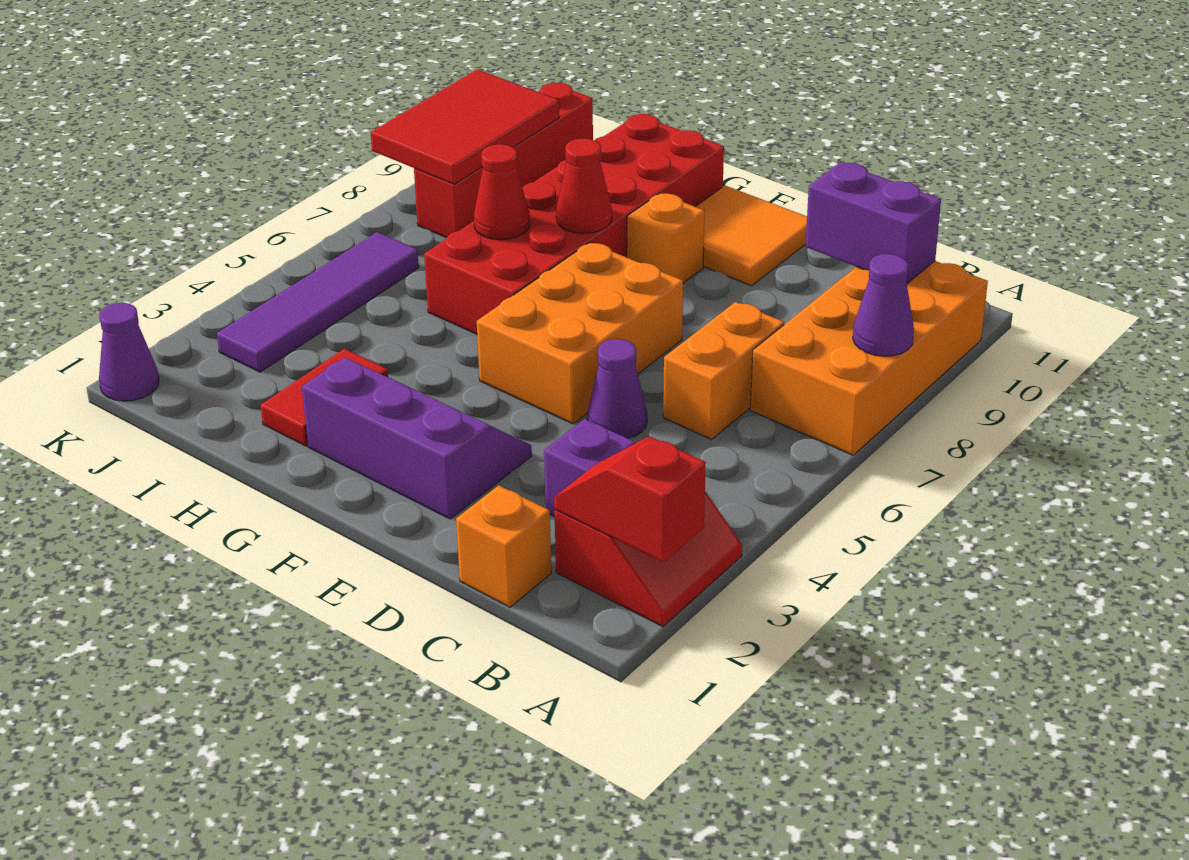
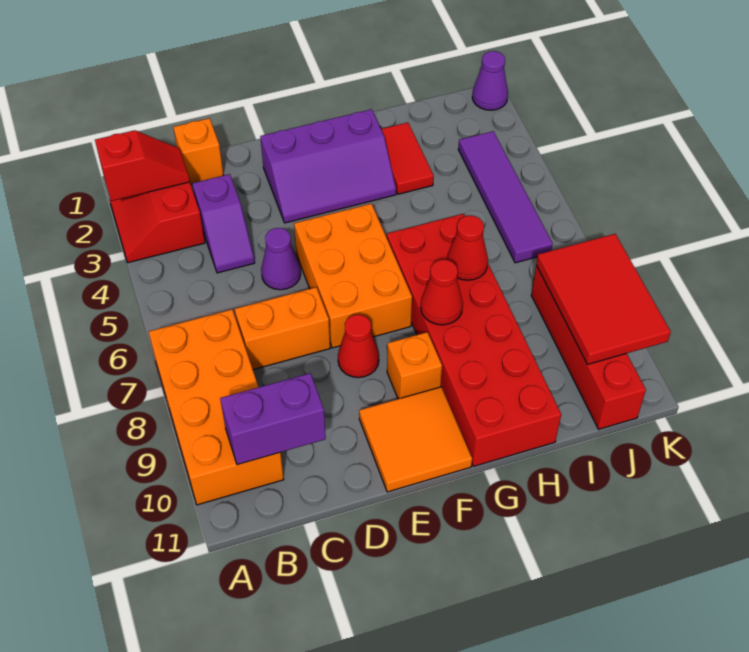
purple cone A8 level 2 -> none
orange brick C6:C7 level 1 -> orange brick C7:D7 level 1
none -> red cone E8 level 1

